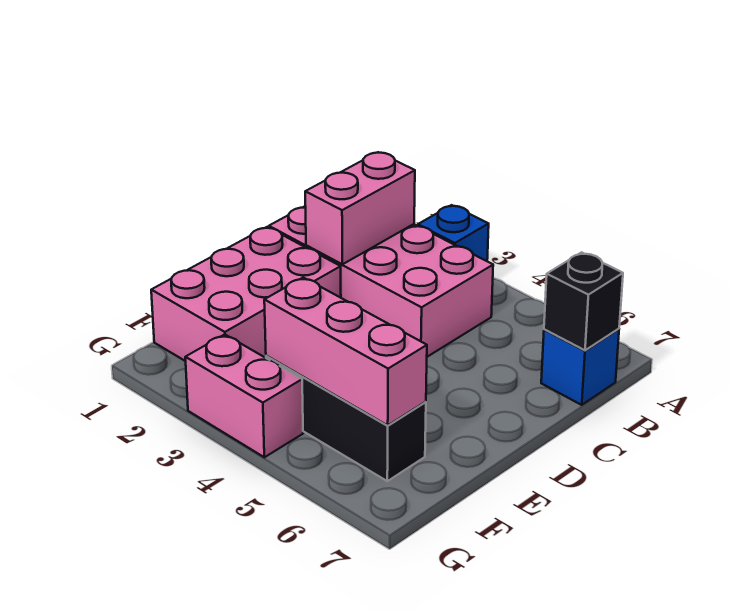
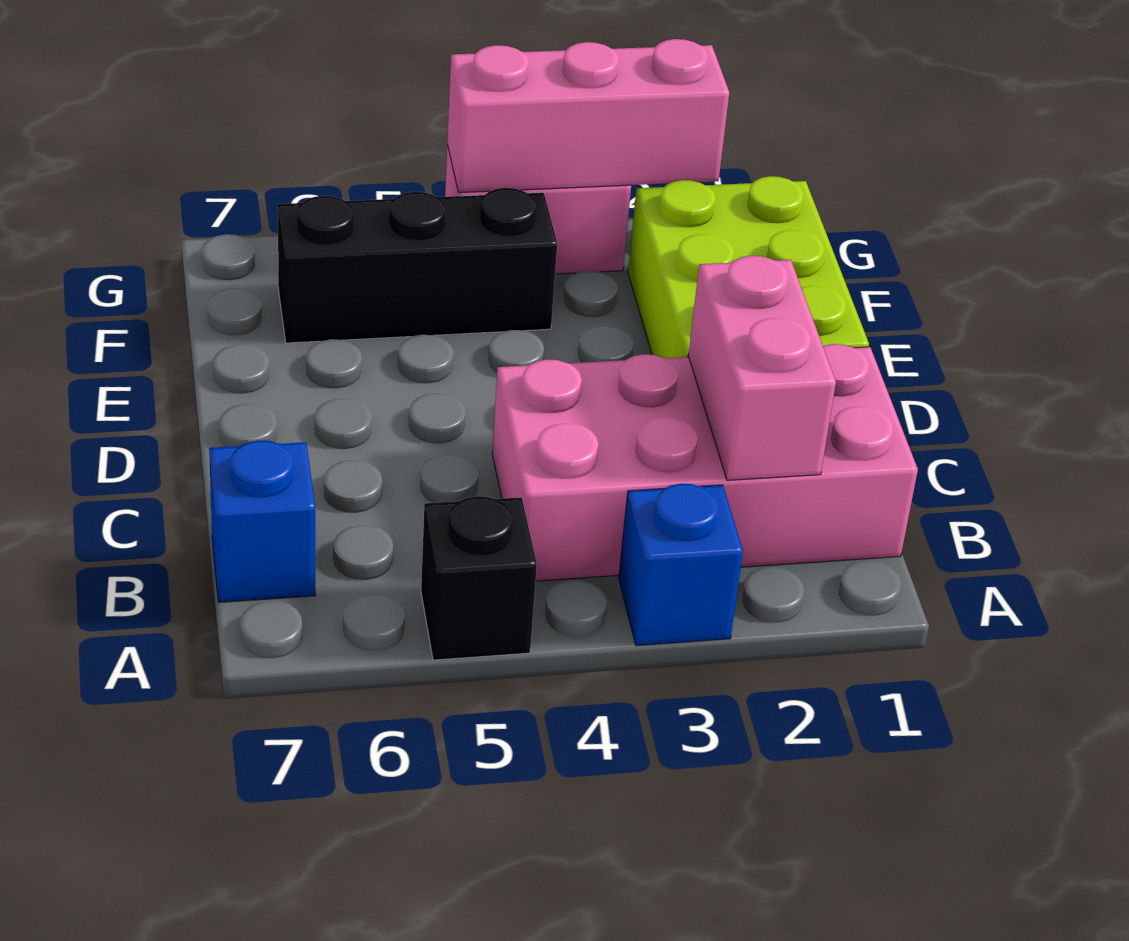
black brick B7 level 2 -> black brick A5 level 1
pink brick D1:F2 level 1 -> lime brick D1:F2 level 1
pink brick F4:F6 level 2 -> pink brick G2:G4 level 2

